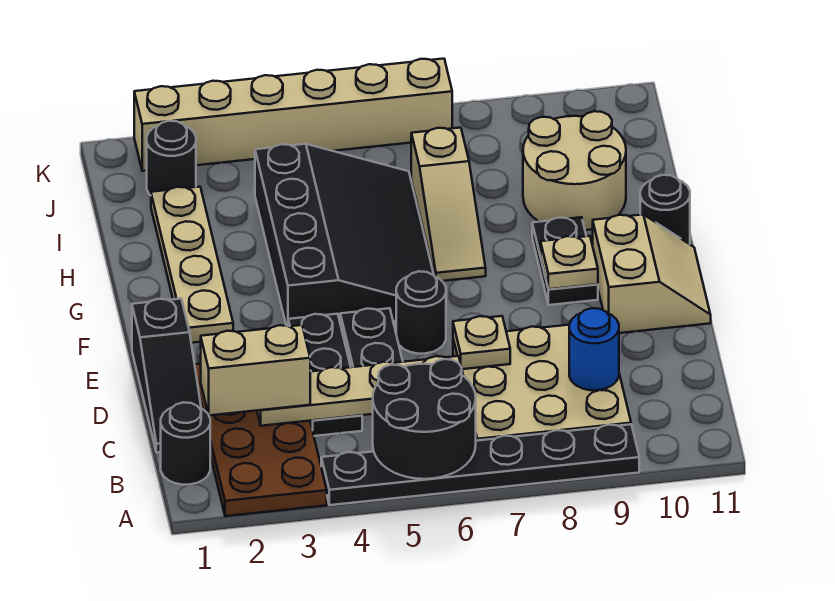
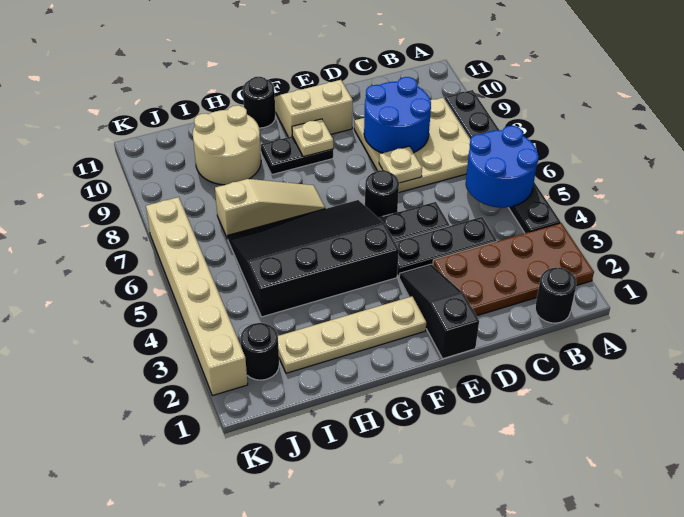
black round brick A5:B6 level 2 -> blue round brick A5:B6 level 2
black slope C1:E1 level 1 top E -> black slope E1:E3 level 1 top 1
tan brick C2:C3 level 3 -> none
tan plate C3:C6 level 2 -> none
blue round brick C9 level 2 -> blue round brick C8:D9 level 2

